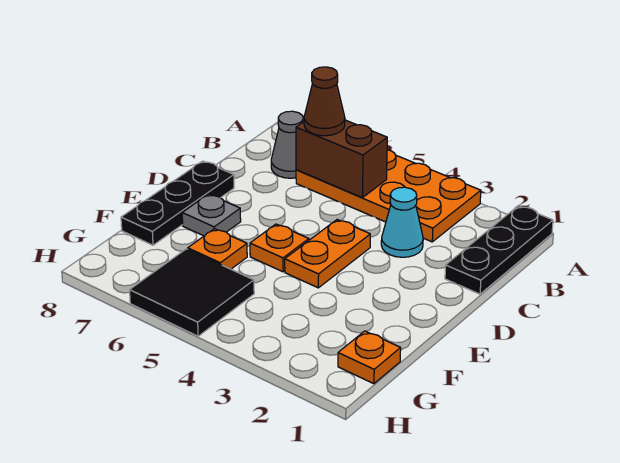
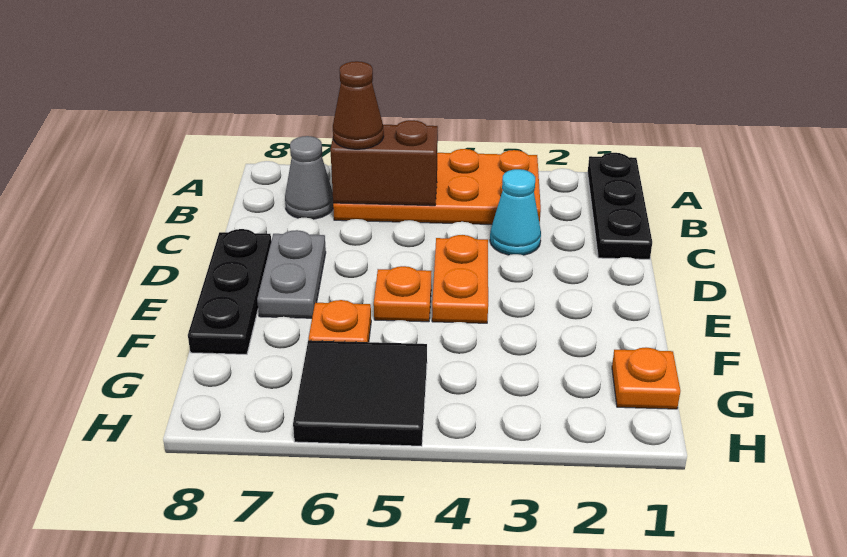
grey plate E7 level 1 -> grey plate D7:E7 level 1

